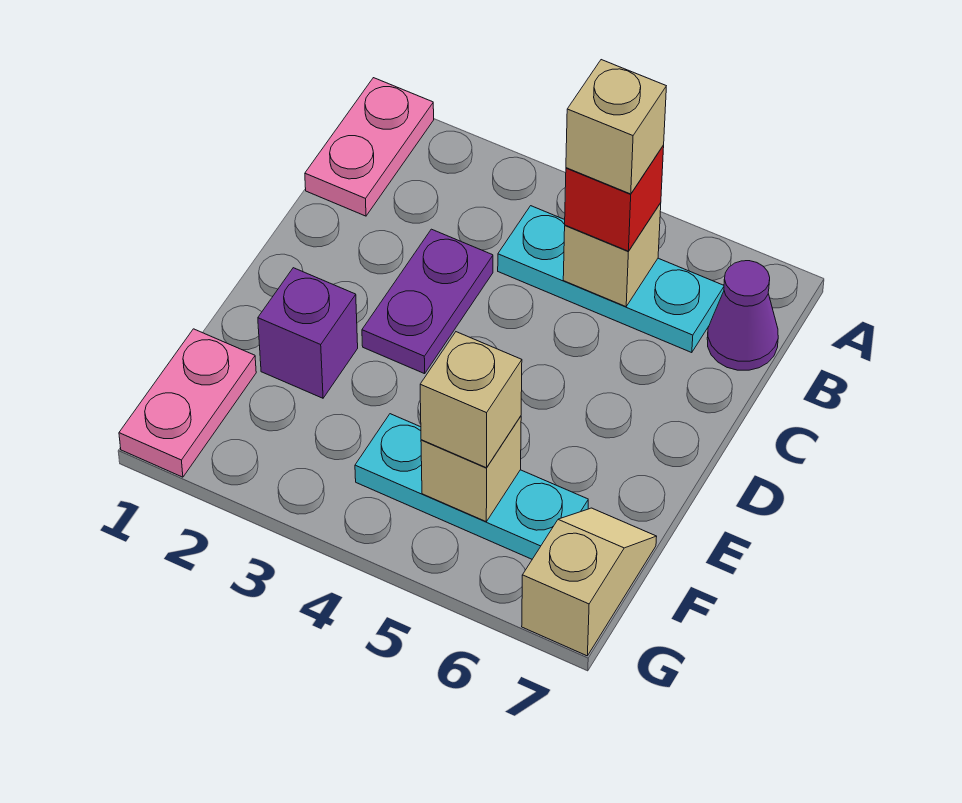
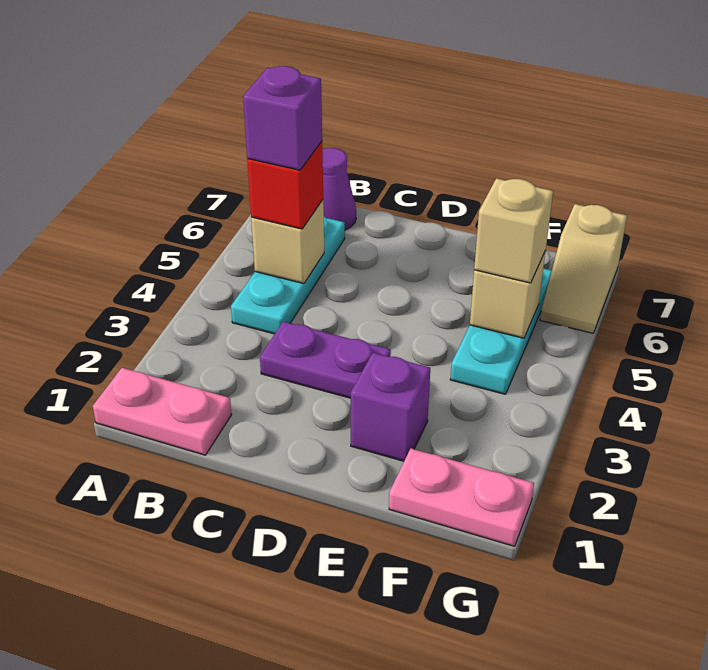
tan brick B5 level 4 -> purple brick B5 level 4
tan slope F7:G7 level 1 top G -> tan slope G6:G7 level 1 top 7

